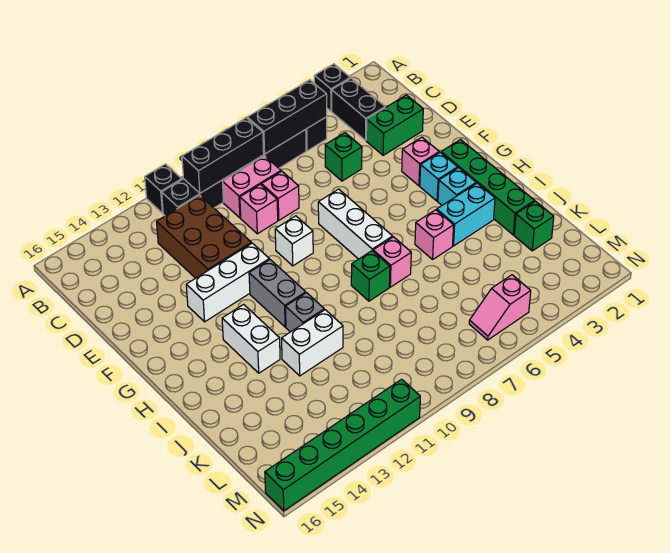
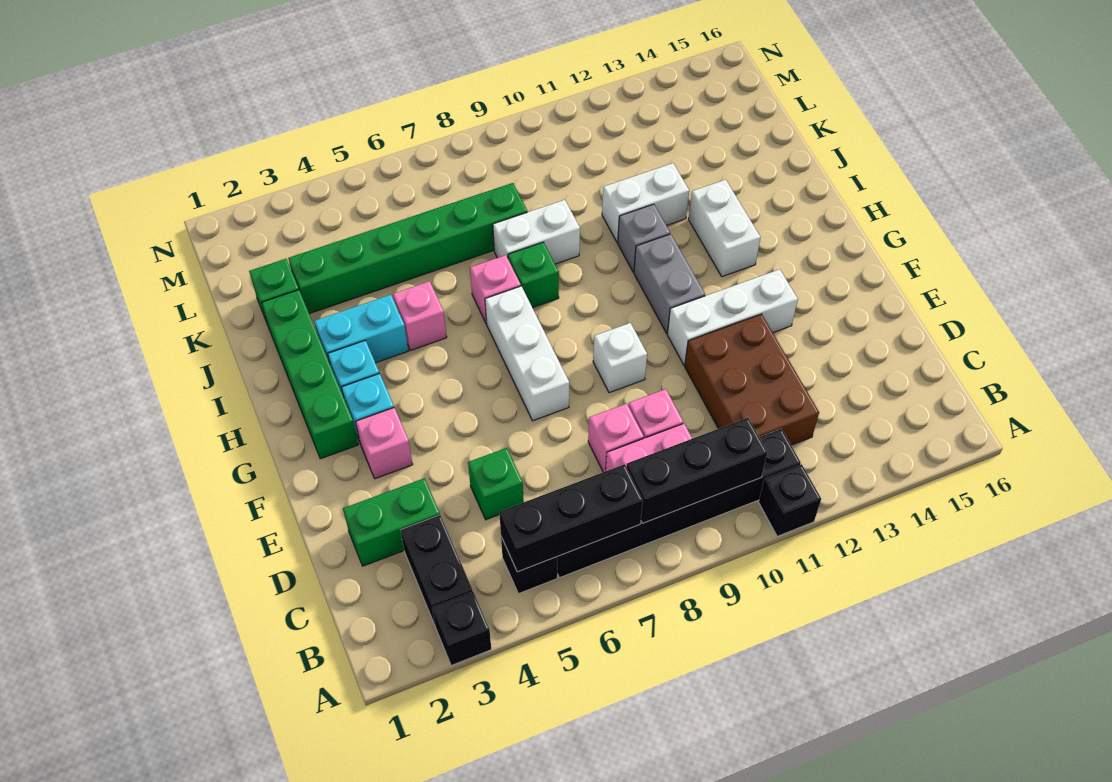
none -> white brick J8:J9 level 1
pink slope M5:M6 level 1 top 5 -> none
green brick N11:N16 level 1 -> green brick K3:K8 level 1

